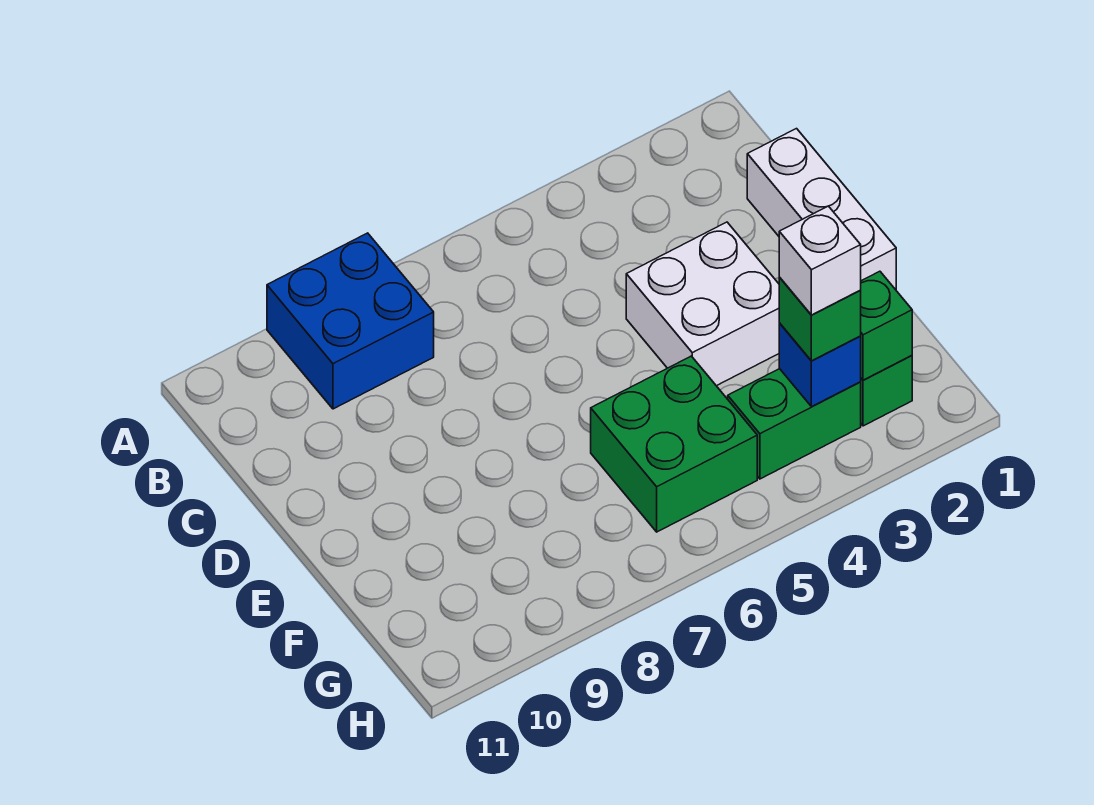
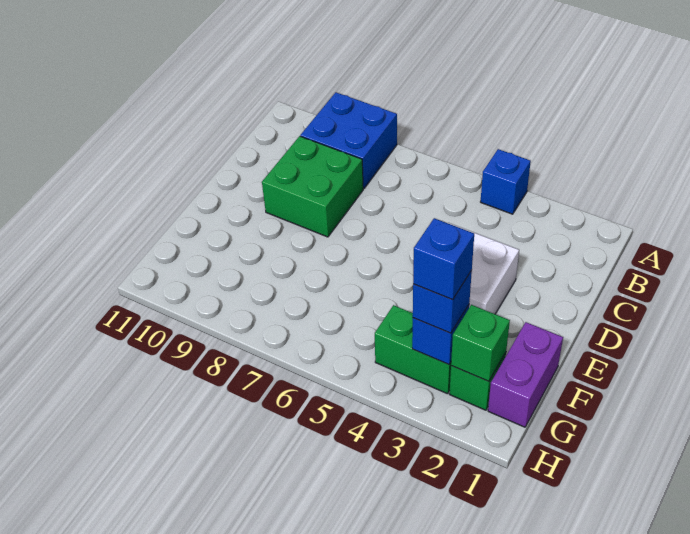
none -> blue brick A4 level 1
white brick C1:E1 level 1 -> none
none -> purple brick F1:G1 level 1
green brick F5:G6 level 1 -> green brick C8:D9 level 1
green brick G3 level 3 -> blue brick G3 level 3
white brick G3 level 4 -> blue brick G3 level 4

